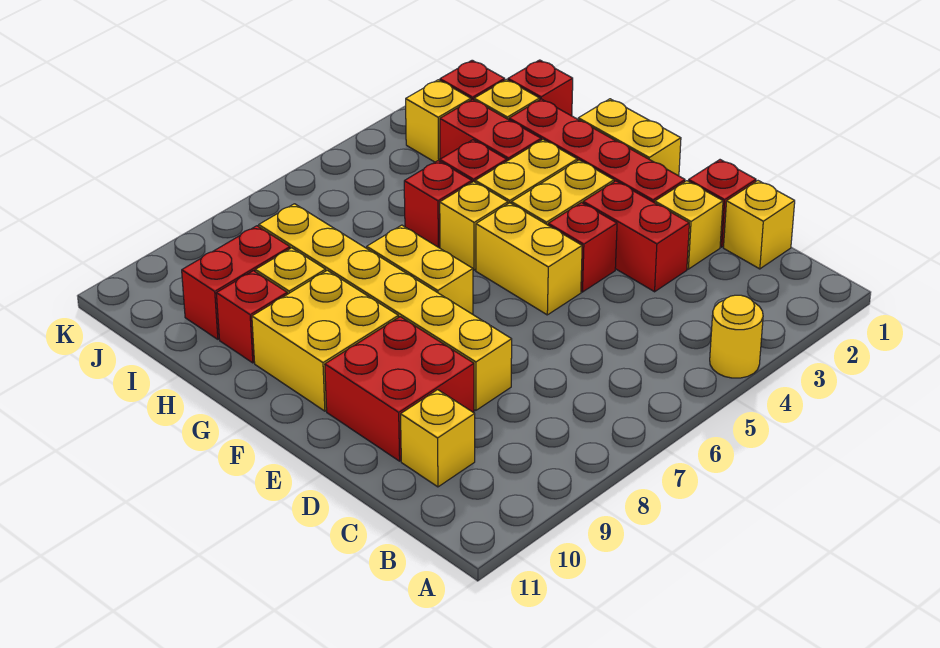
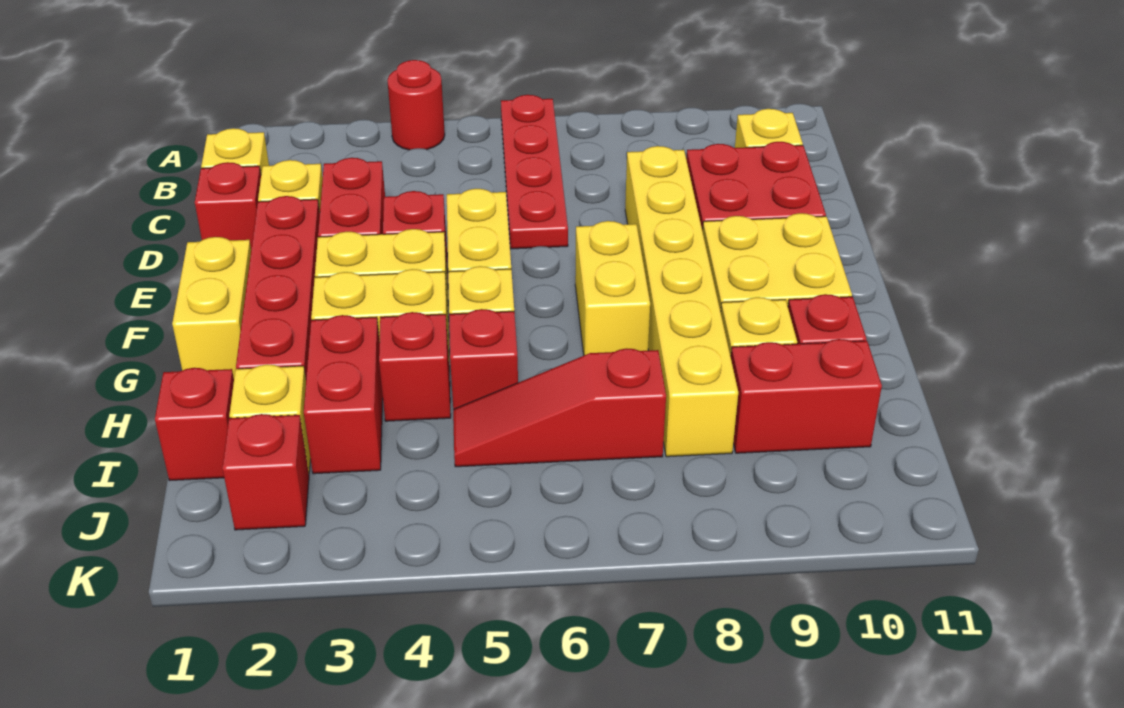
yellow round brick A4 level 1 -> red round brick A4 level 1
none -> red plate A6:D6 level 1
none -> red slope I5:I7 level 1 top 7
yellow brick J3 level 1 -> none

